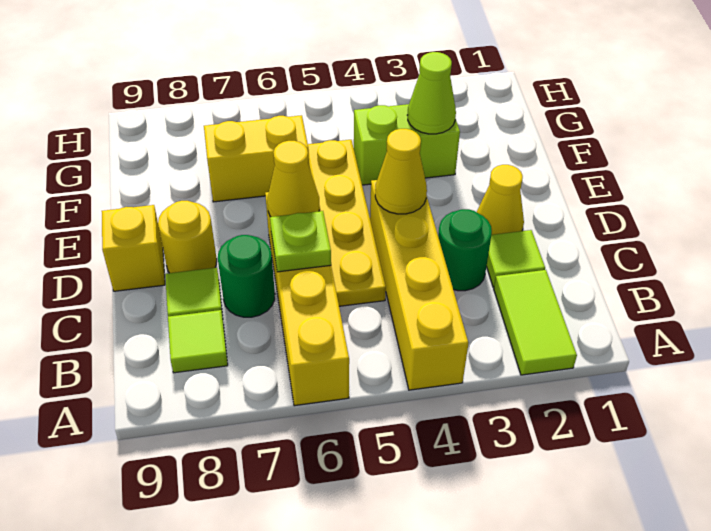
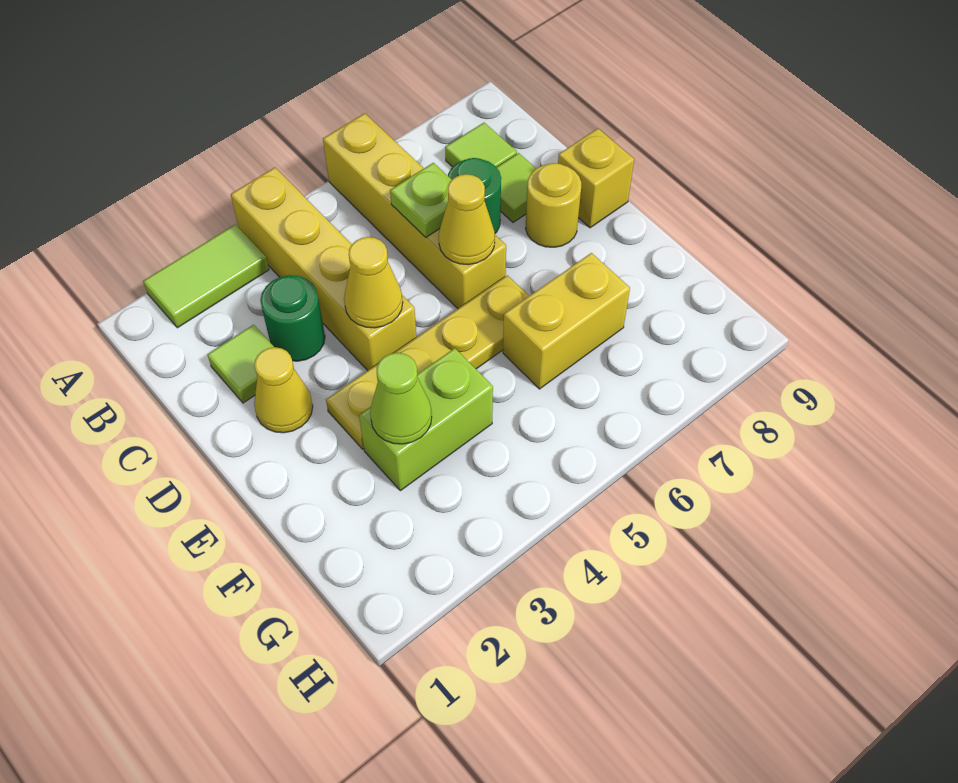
lime tile A2:B2 level 1 -> lime tile A2:A3 level 1
yellow plate C5:F5 level 1 -> yellow plate E3:E6 level 1

